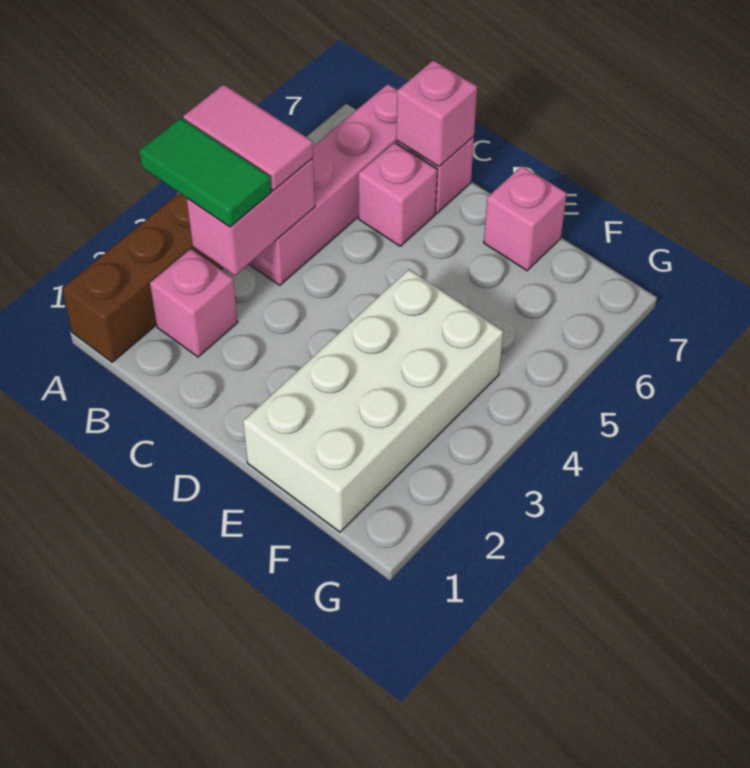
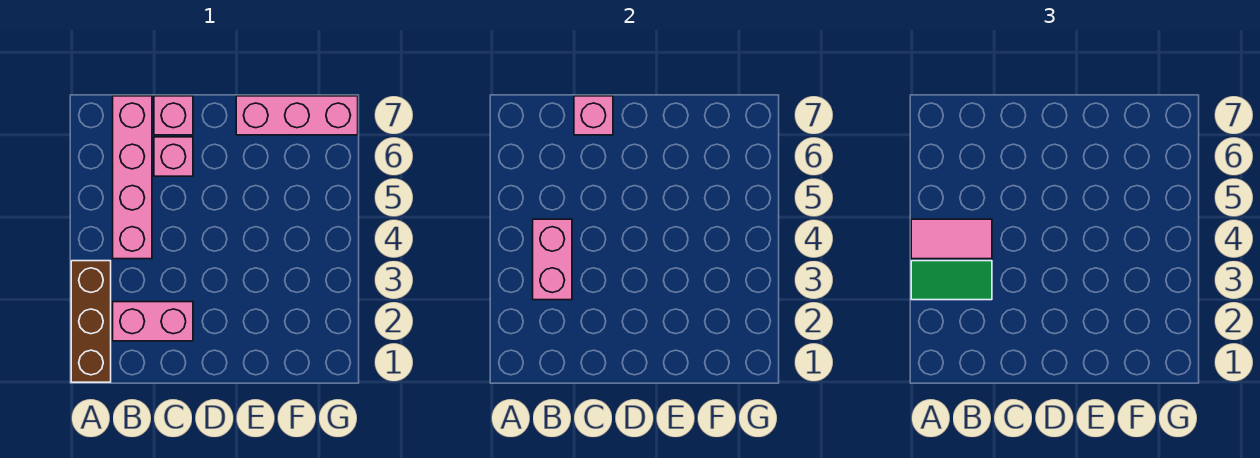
pink brick B2 level 1 -> pink brick B2:C2 level 1
white brick E1:F4 level 1 -> none
pink brick E7 level 1 -> pink brick E7:G7 level 1

